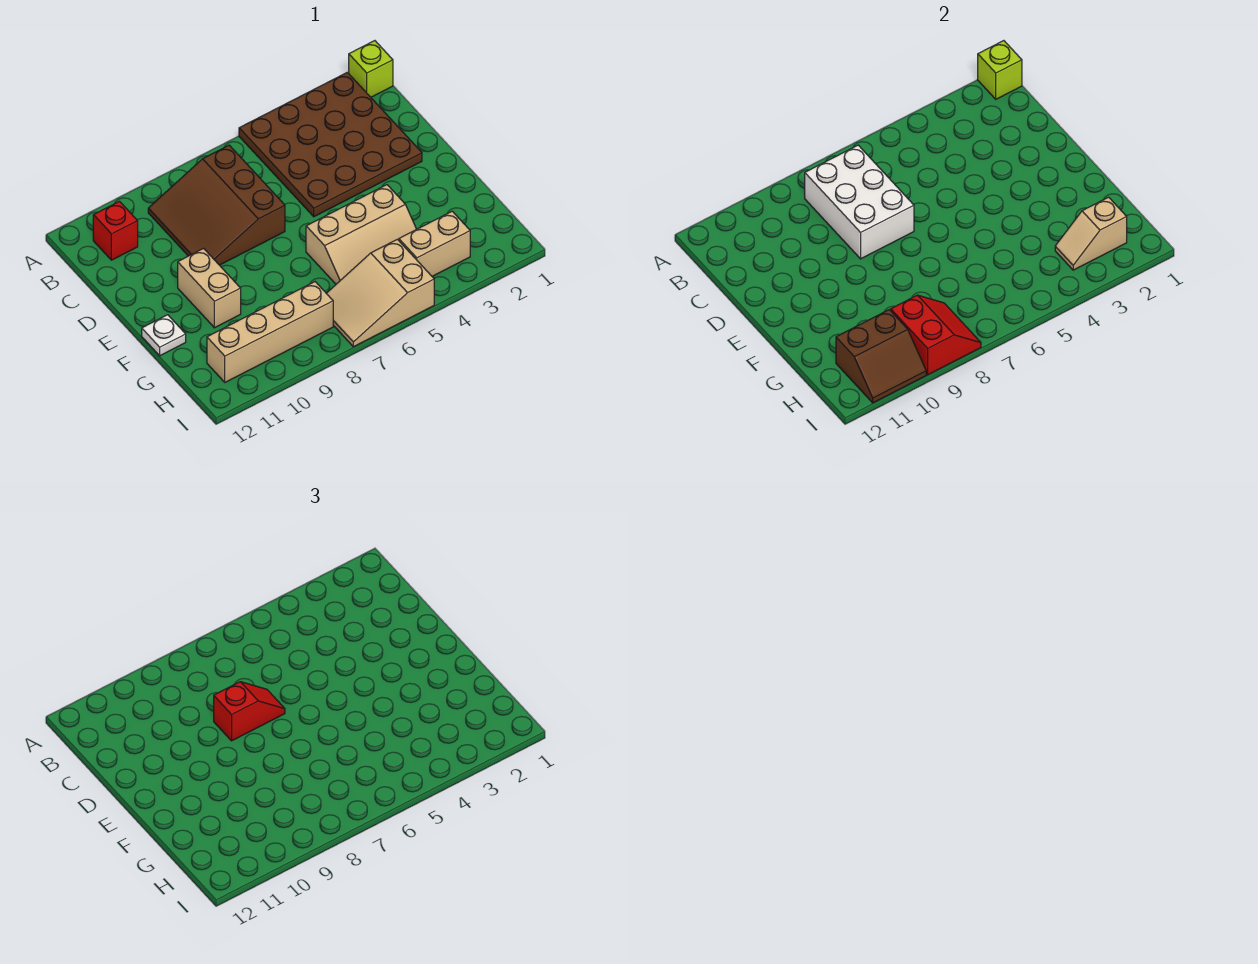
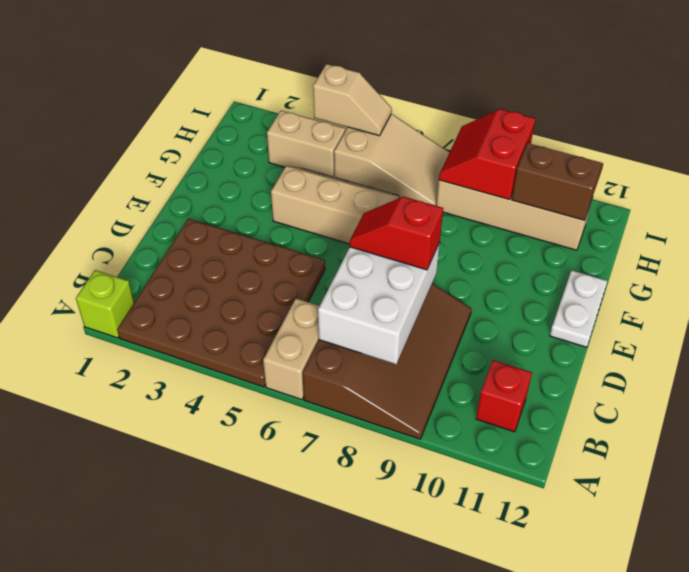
lime brick A1 level 2 -> none
brown slope B7:D9 level 1 top 7 -> brown slope A7:D9 level 1 top 7
tan brick E10:F10 level 1 -> tan brick A6:B6 level 1
white plate F12 level 1 -> white plate E12:F12 level 1
tan slope H2:H3 level 2 top 2 -> tan slope I4:I5 level 2 top 4

